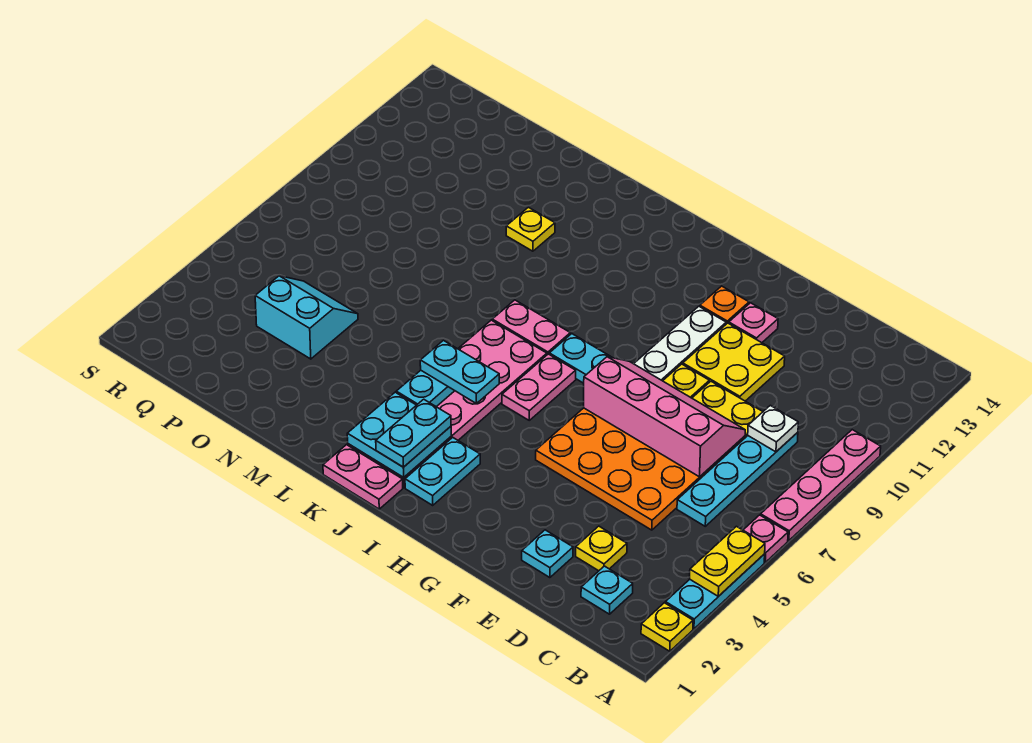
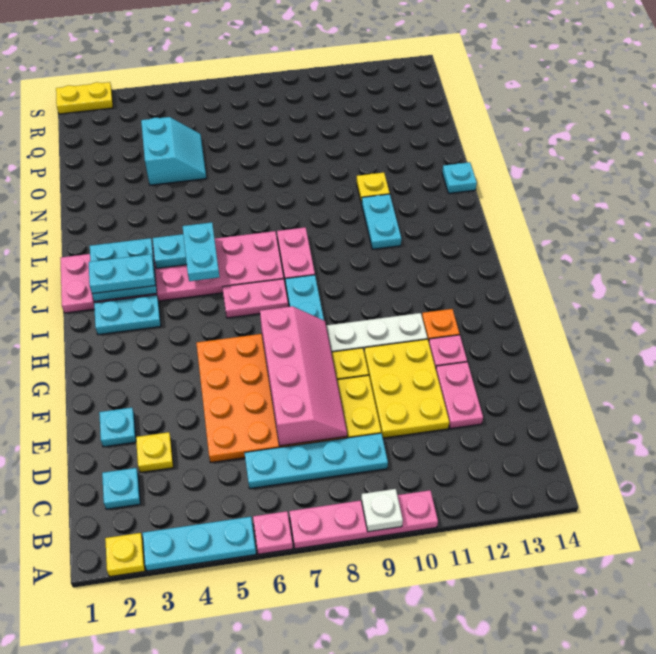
yellow plate A4:A5 level 2 -> yellow plate S1:S2 level 1
white plate C9 level 2 -> white plate A9 level 2
none -> pink plate D12:E12 level 1
yellow plate E10:F11 level 1 -> yellow plate D10:F11 level 1
none -> cyan plate K11:L11 level 1
none -> cyan plate M14 level 1

